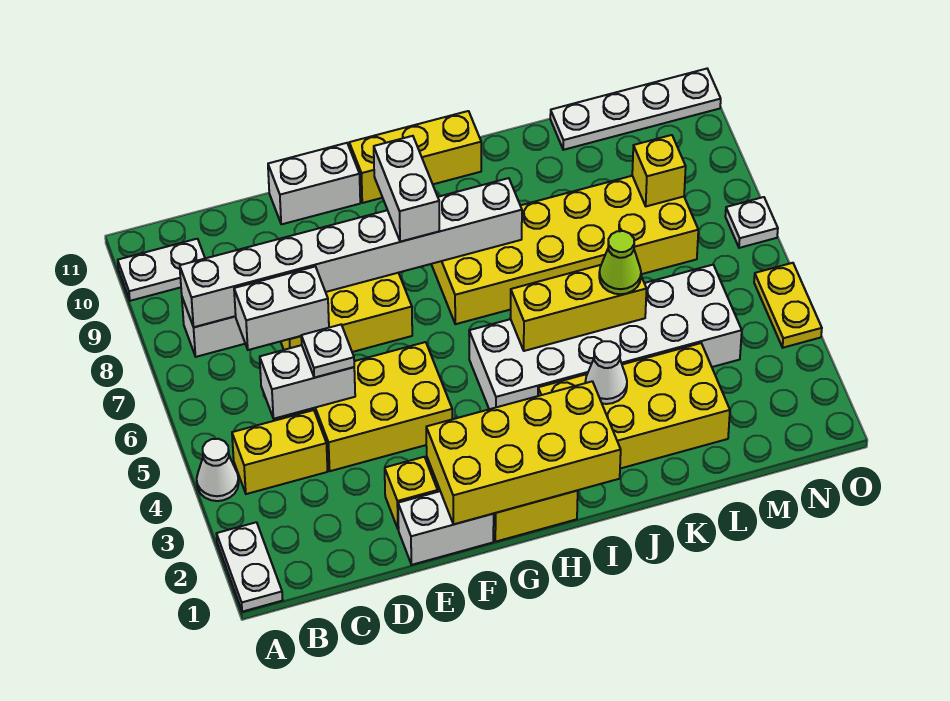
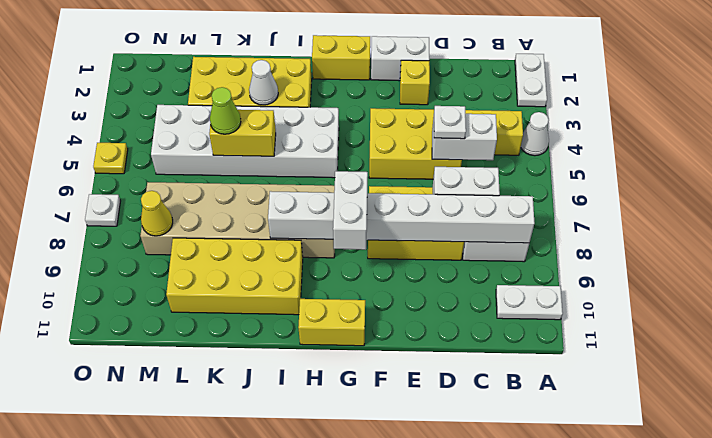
white brick E11:F11 level 1 -> none
yellow brick F1:I2 level 2 -> yellow brick I9:L10 level 1
yellow brick G11:I11 level 1 -> yellow brick G11:H11 level 1
yellow brick H7:M8 level 1 -> tan brick H7:M8 level 1
yellow brick I5:K5 level 2 -> yellow brick J5:K5 level 2
white plate L11:O11 level 1 -> none
yellow brick M8 level 2 -> yellow cone M8 level 2
yellow plate O4:O5 level 1 -> yellow plate O5 level 1

